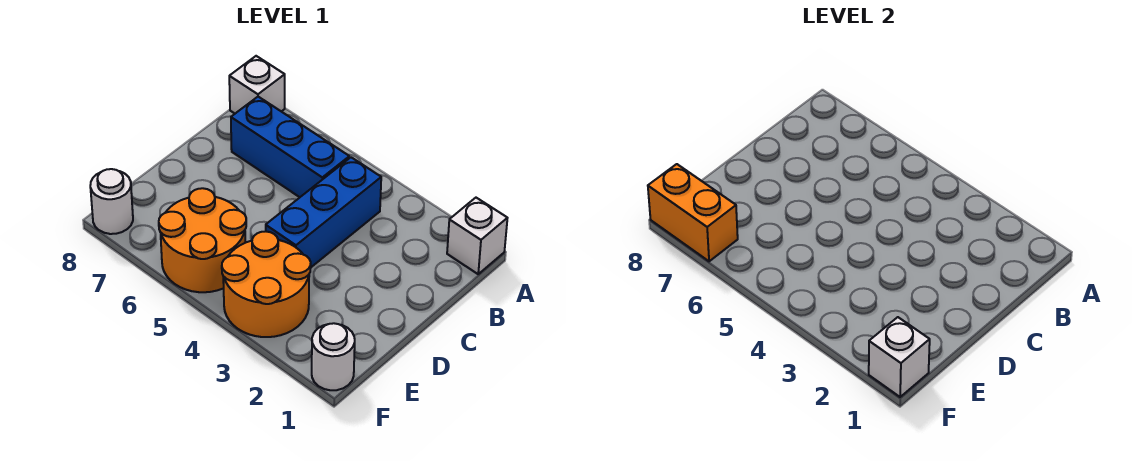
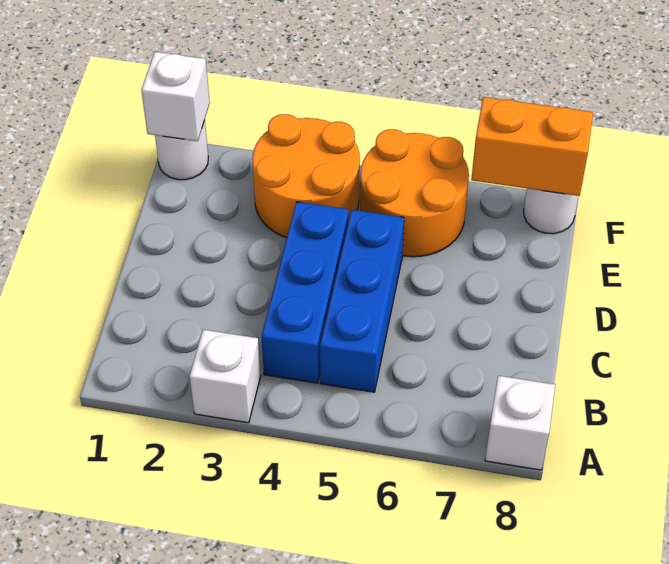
white brick A1 level 1 -> white brick A3 level 1
blue brick B5:B7 level 1 -> blue brick B5:D5 level 1

